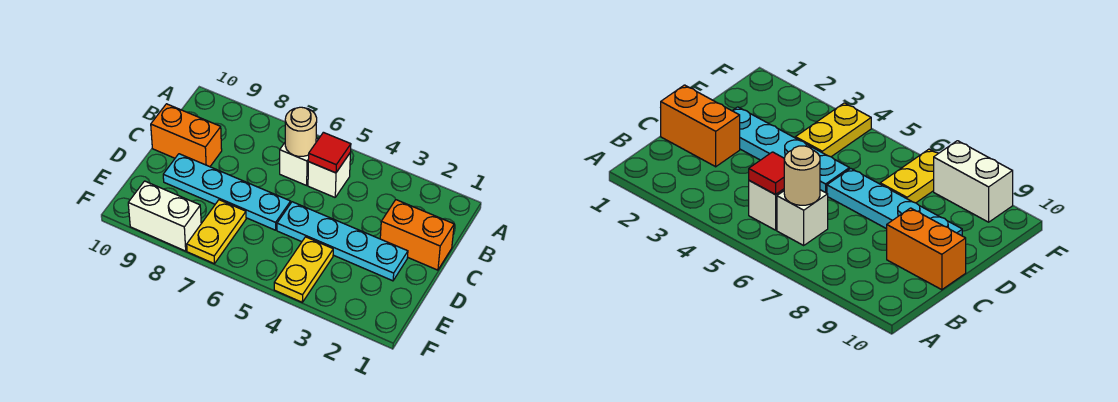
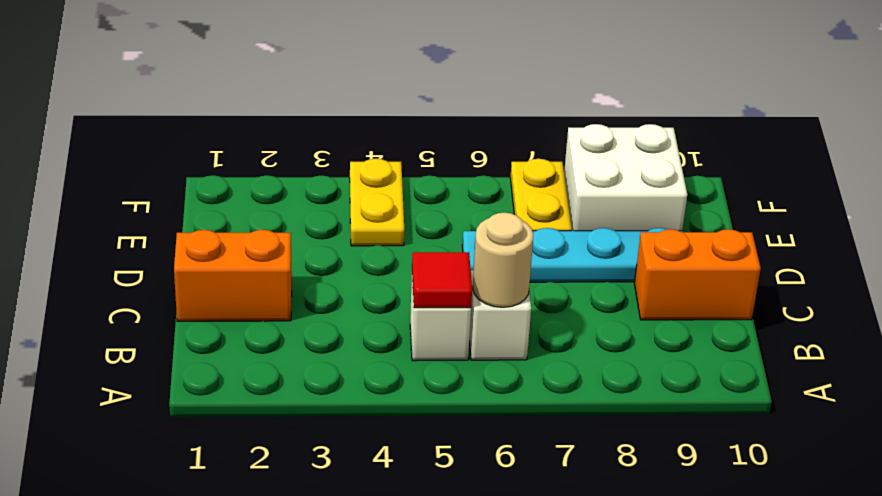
cyan plate D2:D5 level 1 -> none
white brick F8:F9 level 1 -> white brick E8:F9 level 1

